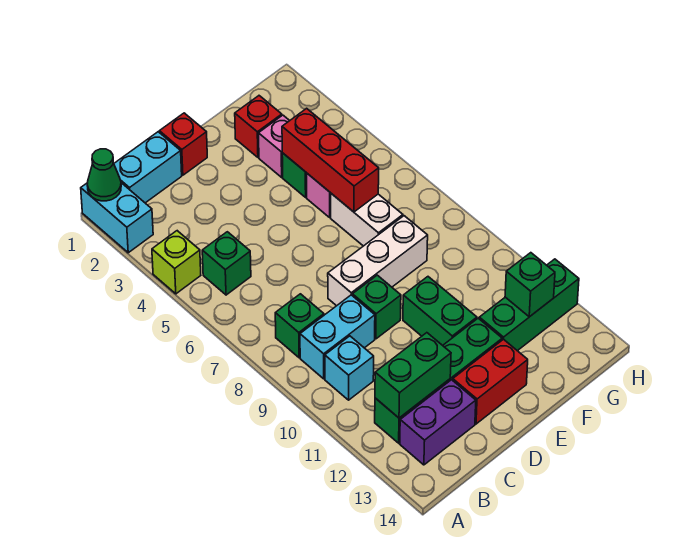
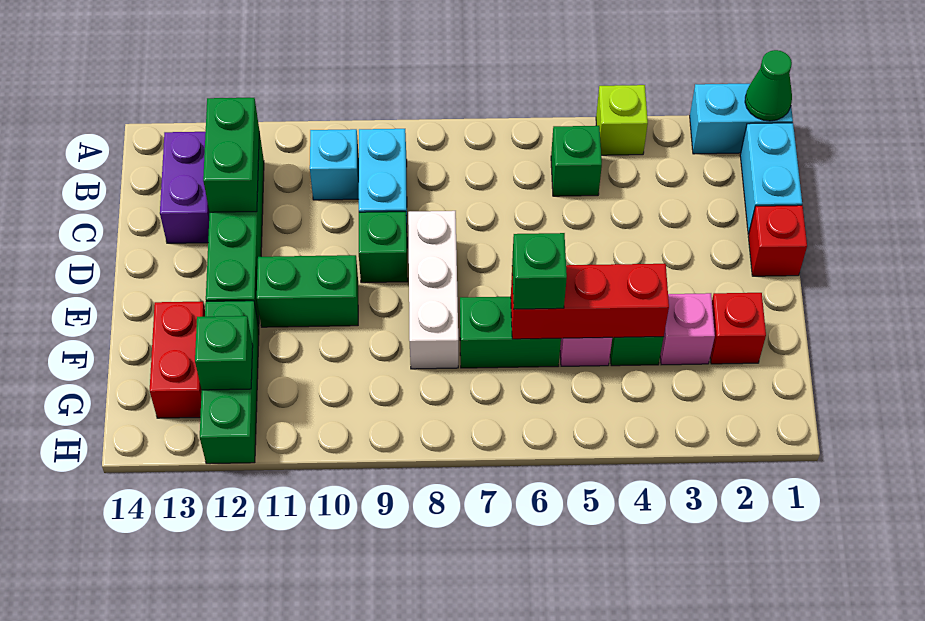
green brick B8 level 1 -> green brick F6 level 3
red brick D13:E13 level 1 -> red brick F13:G13 level 1
white brick F6:F7 level 1 -> green brick F6:F7 level 1

